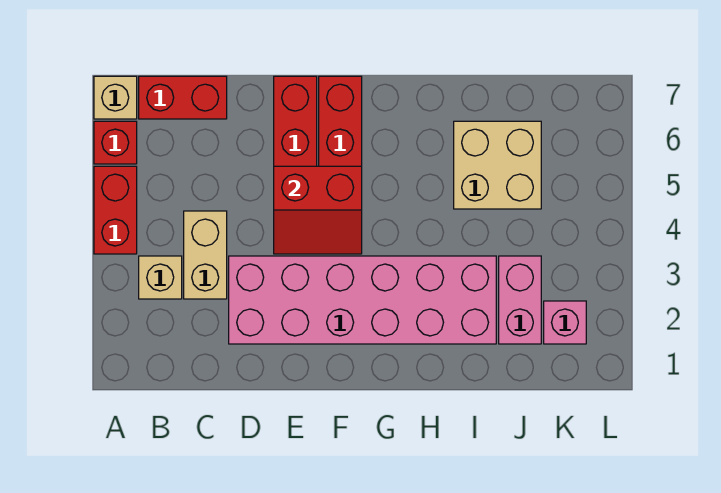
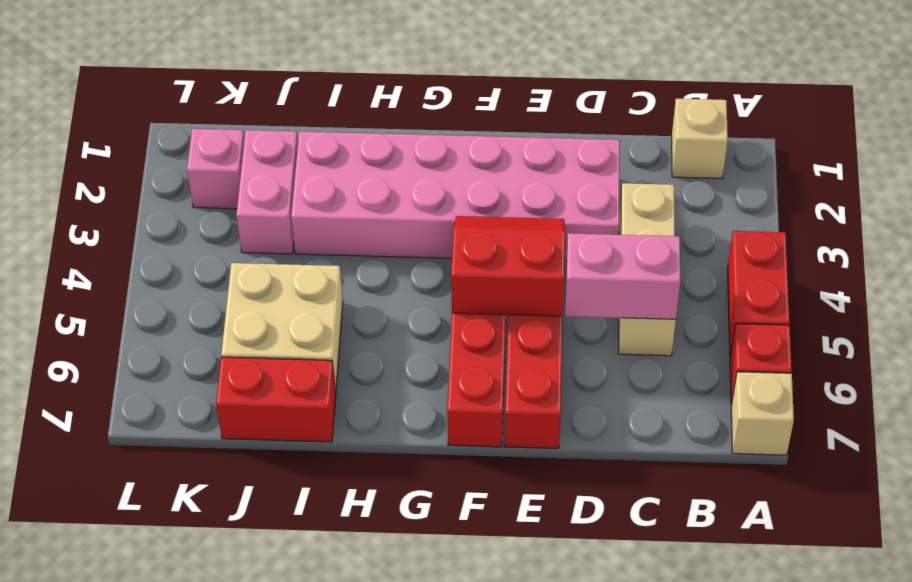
tan brick B3 level 1 -> tan brick B1 level 1
red brick B7:C7 level 1 -> red brick I7:J7 level 1
tan brick C3:C4 level 1 -> tan brick C3:C5 level 1
none -> pink brick C5:D5 level 2

